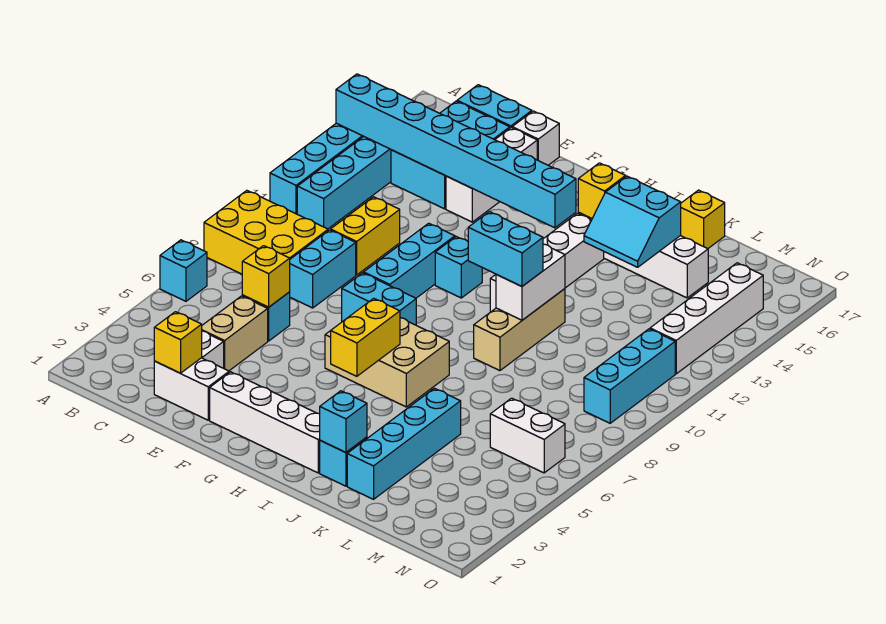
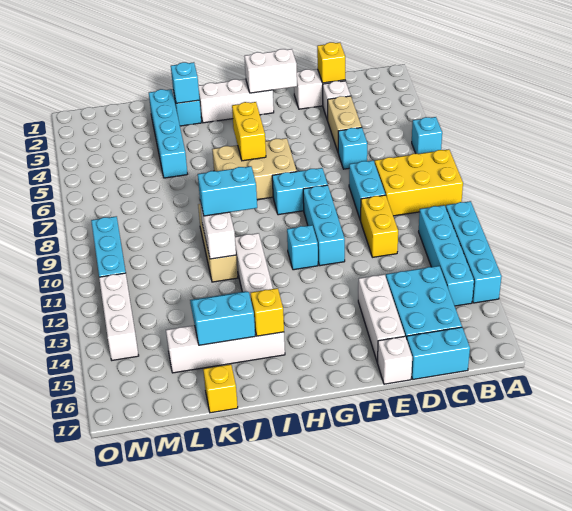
cyan brick A14:H14 level 2 -> none
yellow brick D6 level 2 -> none
white brick F2:I2 level 1 -> white brick G2:I2 level 1
white brick M6:N6 level 1 -> white brick F2:G2 level 2
white brick N12:N15 level 1 -> white brick N12:N14 level 1

